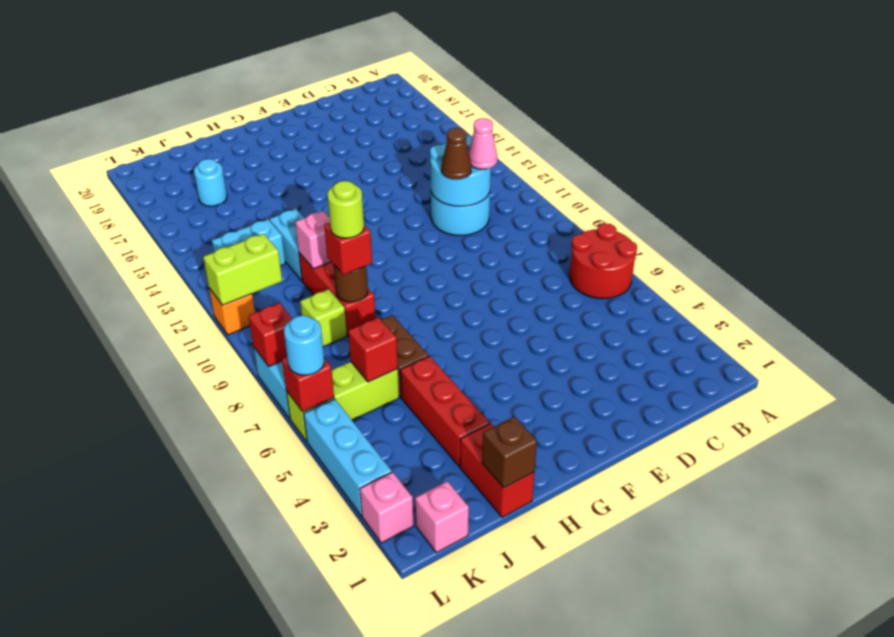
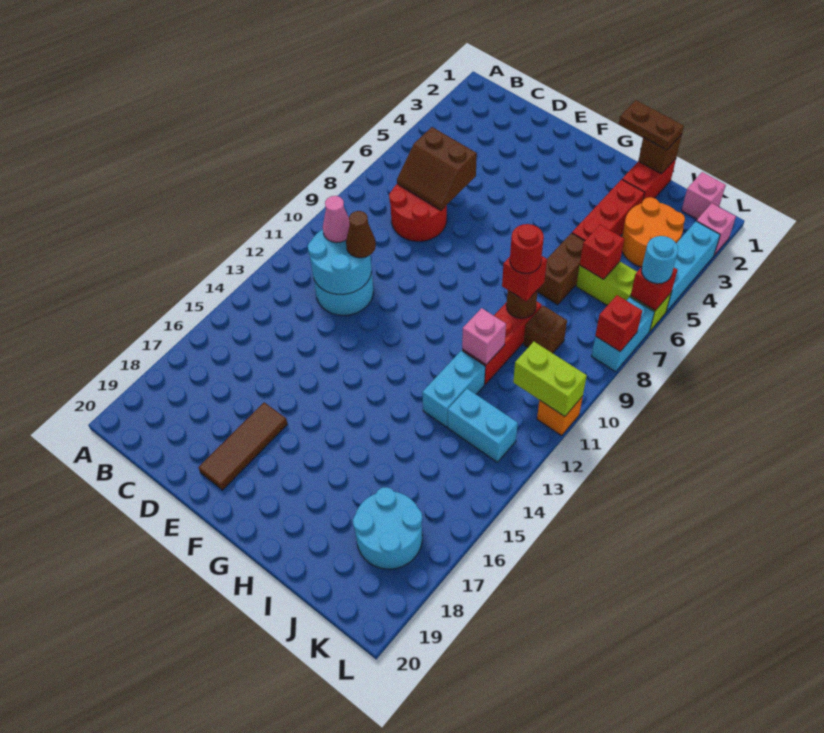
red round brick A6:B7 level 1 -> red round brick C7:D8 level 1
none -> brown slope C6:D7 level 2 top 6
none -> brown tile E17:E19 level 1
none -> brown plate H1:I1 level 3
lime round brick I9 level 4 -> red round brick I9 level 4
none -> orange round brick J3:K4 level 1
lime brick J9 level 1 -> brown brick J9 level 1
cyan round brick J17 level 1 -> cyan round brick J17:K18 level 1

